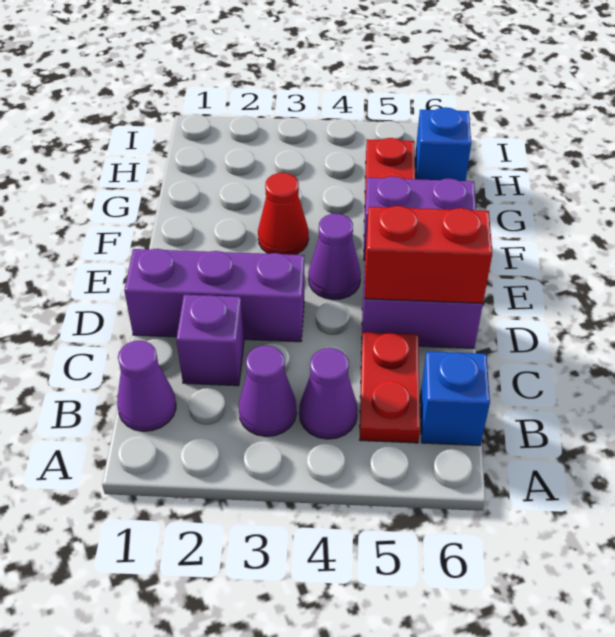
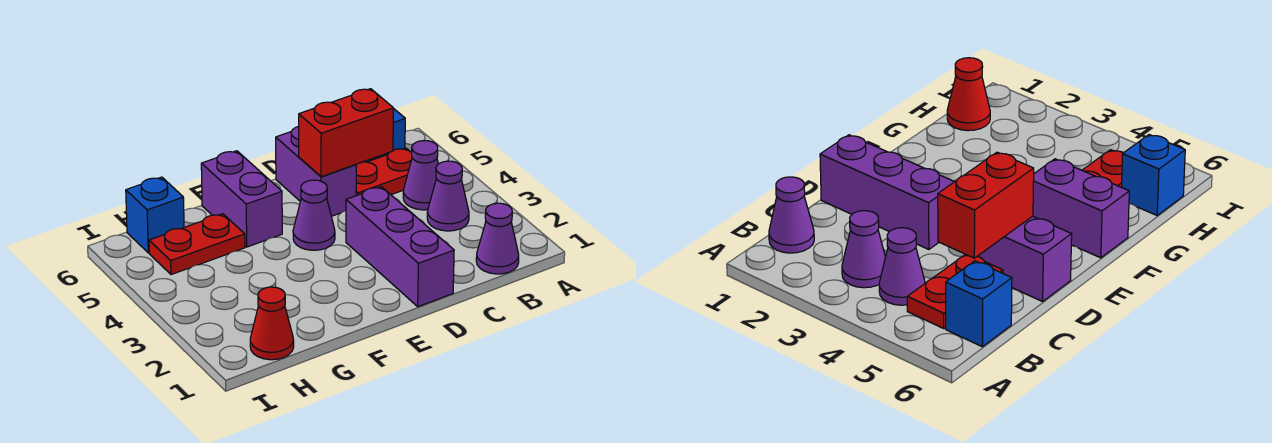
purple brick C2 level 1 -> none
red brick D5:D6 level 2 -> red brick C5:D5 level 2
red cone F3 level 1 -> red cone H1 level 1

